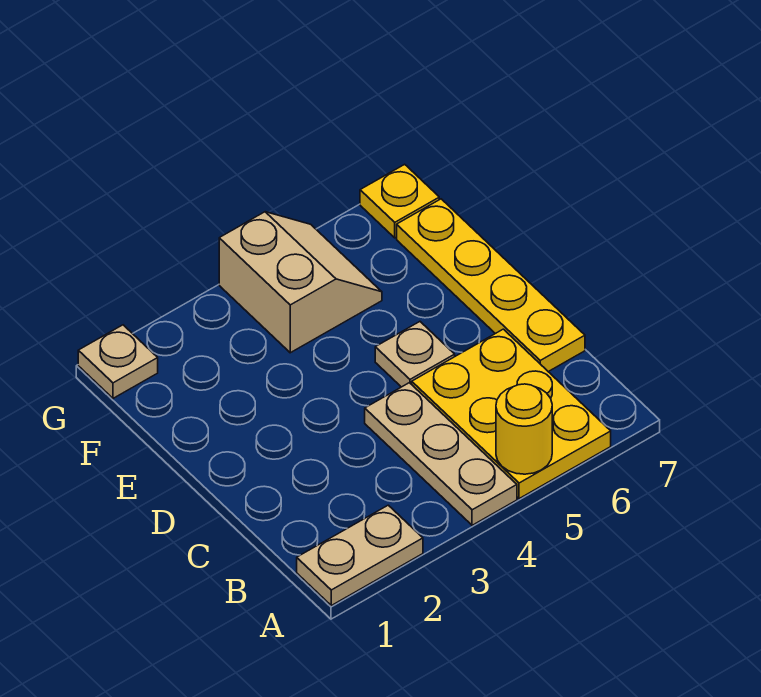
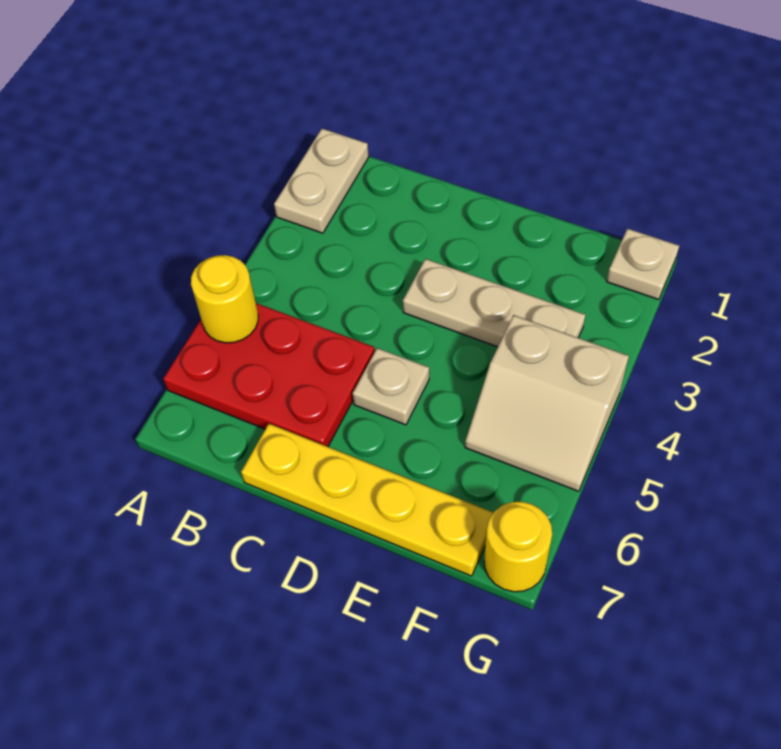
tan plate A4:C4 level 1 -> tan plate D3:F3 level 1
yellow plate A5:C6 level 1 -> red plate A5:C6 level 1
yellow plate G7 level 1 -> yellow round brick G7 level 1

